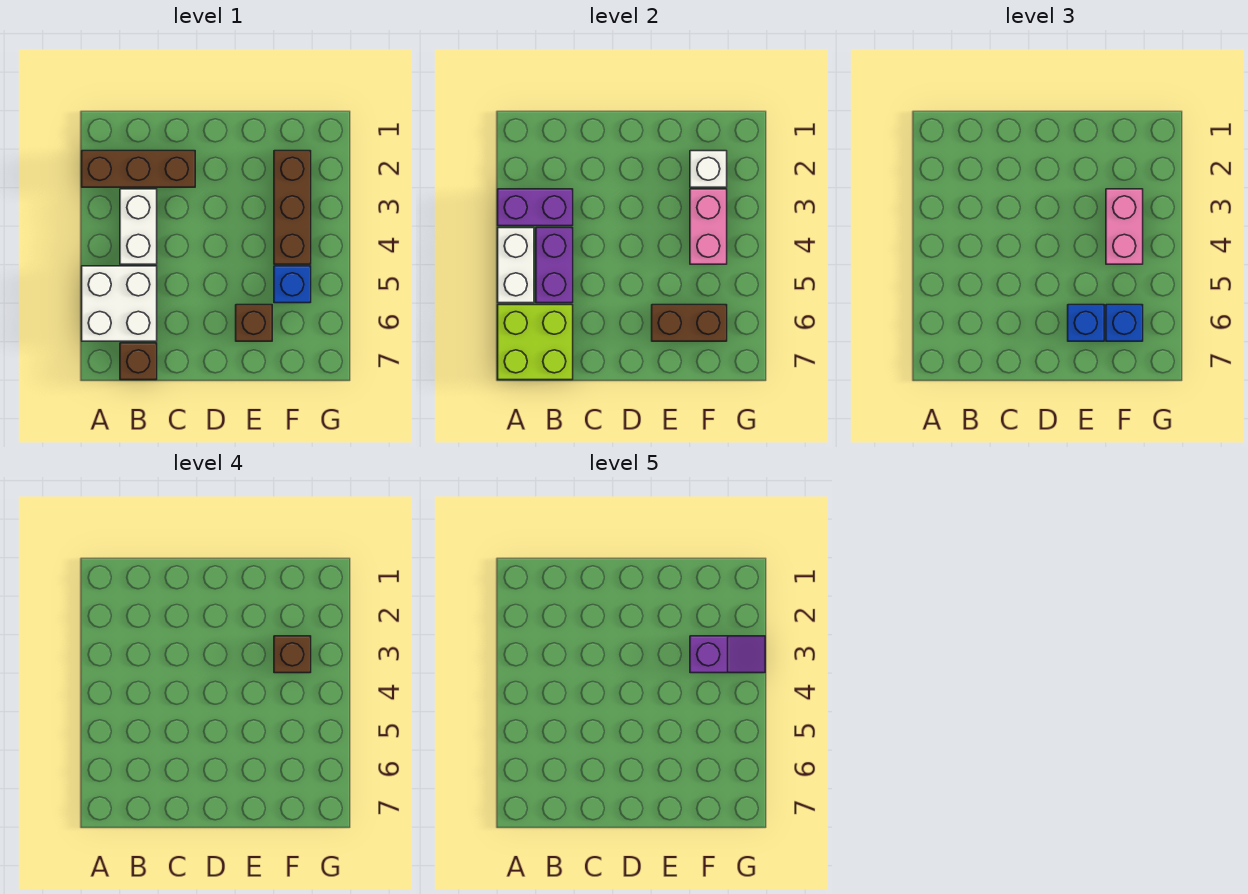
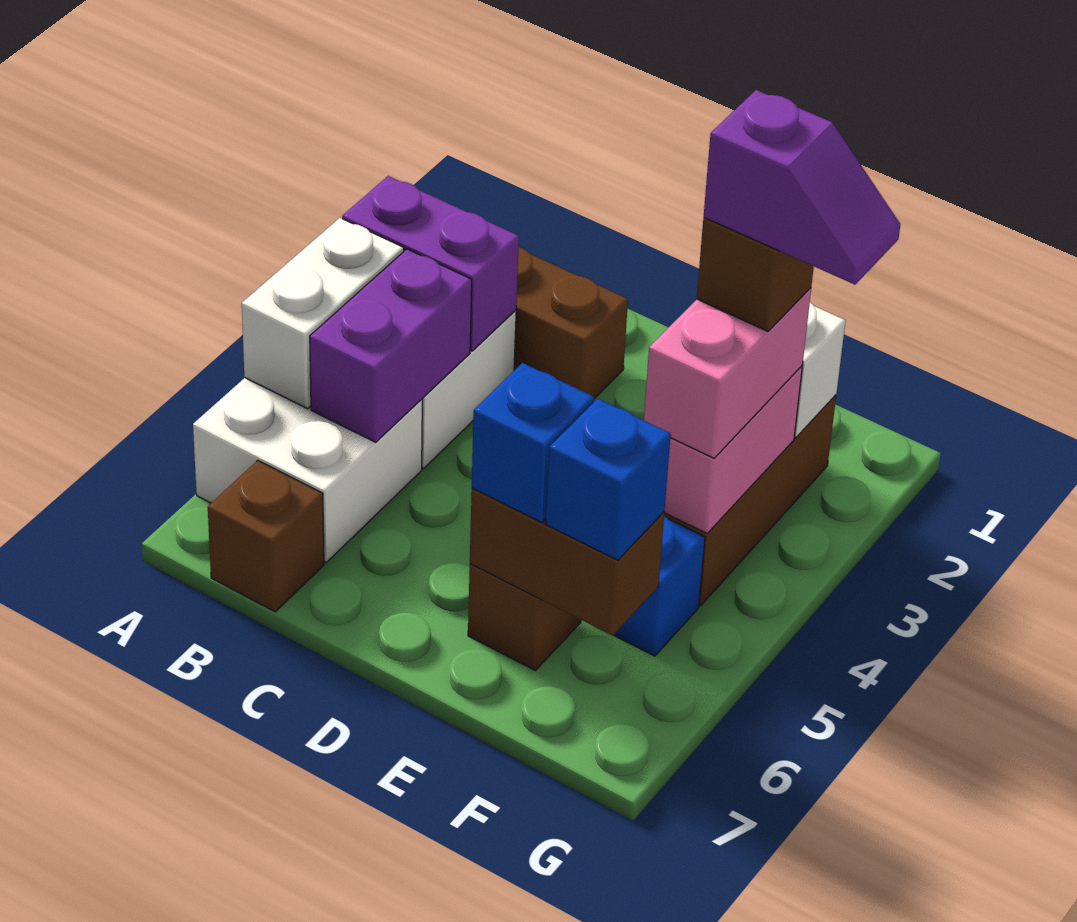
lime brick A6:B7 level 2 -> none

